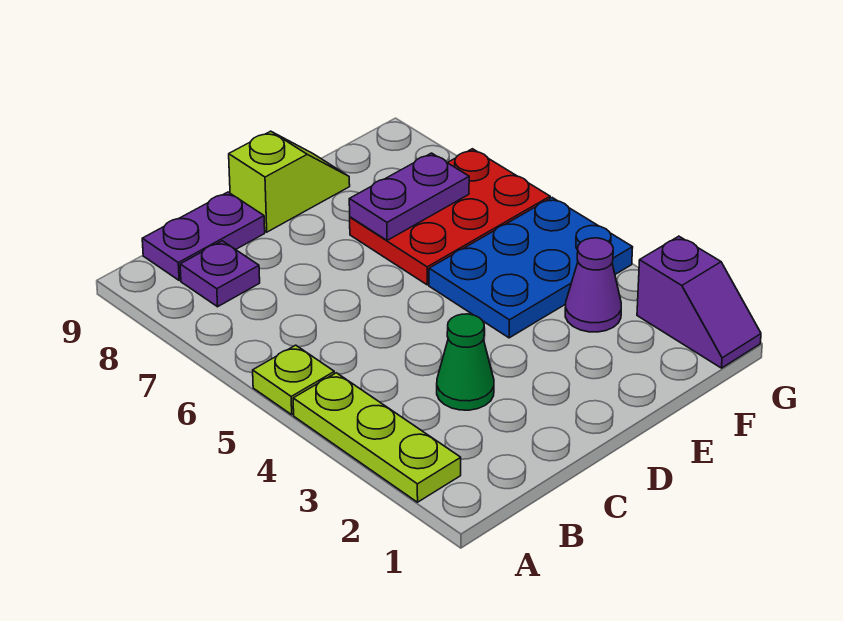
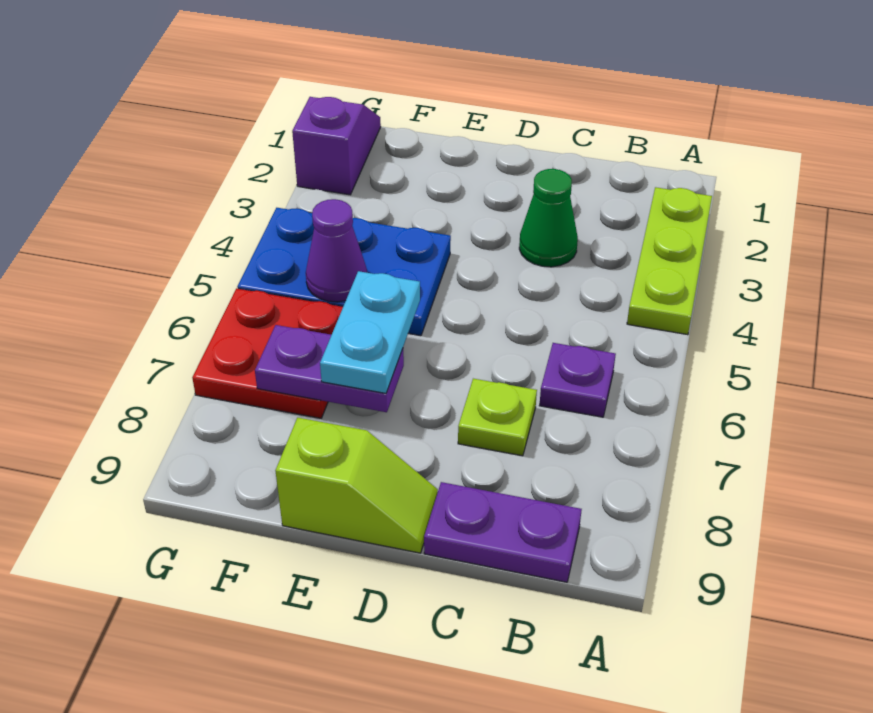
lime plate A5 level 1 -> lime plate C7 level 1
purple plate B8 level 1 -> purple plate B6 level 1
lime slope D9:E9 level 1 top D -> lime slope D9:E9 level 1 top E
red plate E6:G7 level 1 -> red plate F6:G7 level 1
none -> cyan plate E6:E7 level 3
purple cone F3 level 1 -> purple cone F5 level 2

